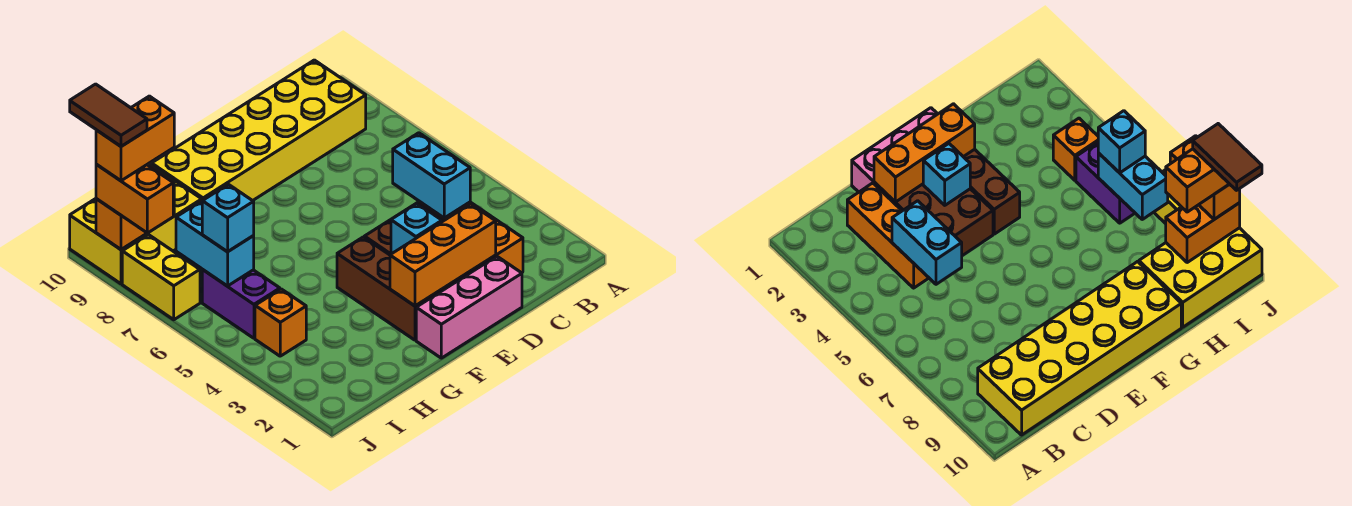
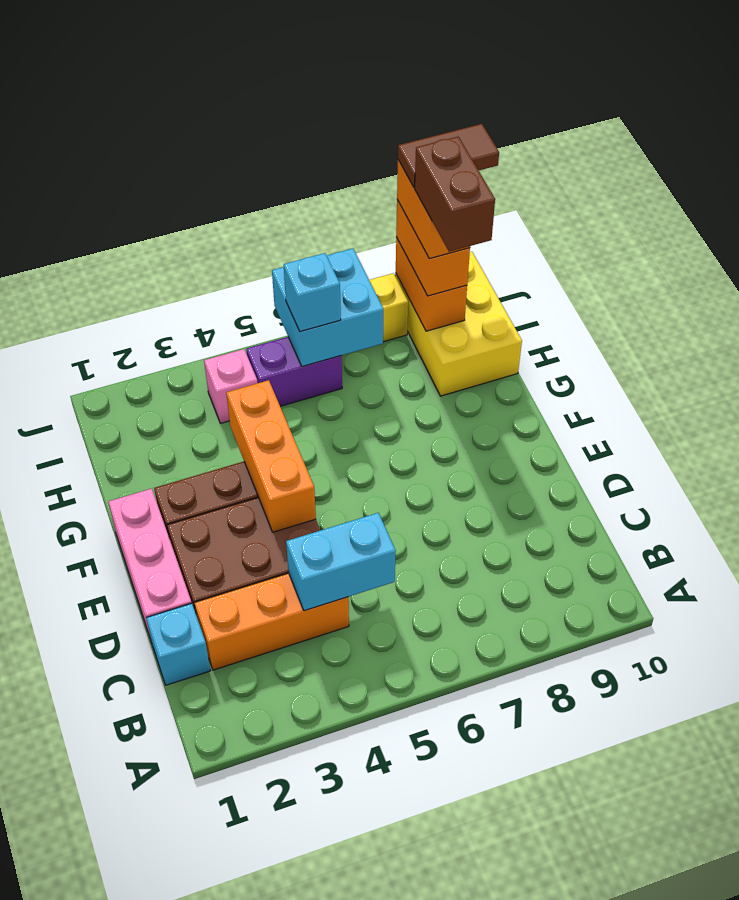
yellow brick B9:G10 level 1 -> none
orange brick D2:F2 level 2 -> orange brick E4:G4 level 2
cyan brick E3 level 2 -> cyan brick C1 level 1
none -> brown brick H9:I9 level 5
orange brick I4 level 1 -> pink brick I4 level 1
cyan brick I6:I7 level 2 -> cyan brick I6:J7 level 2
orange brick J8:J9 level 3 -> orange brick I9:J9 level 3

